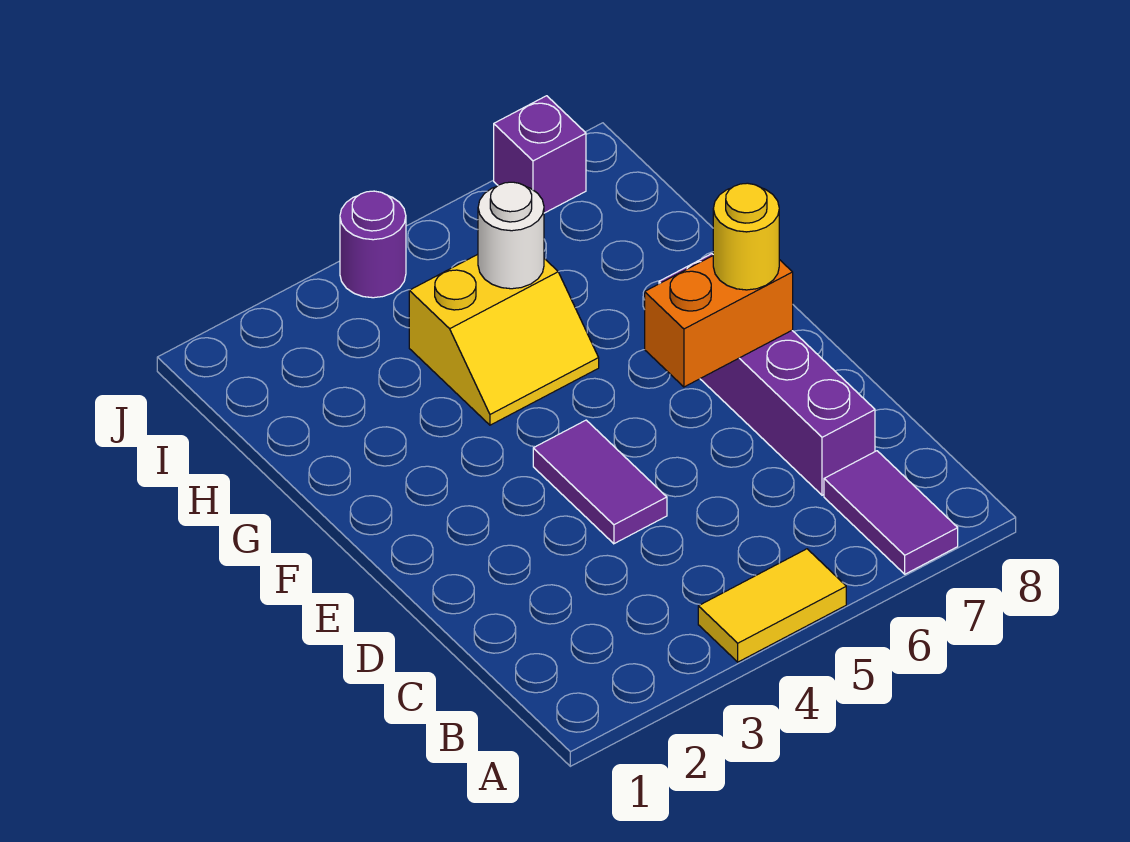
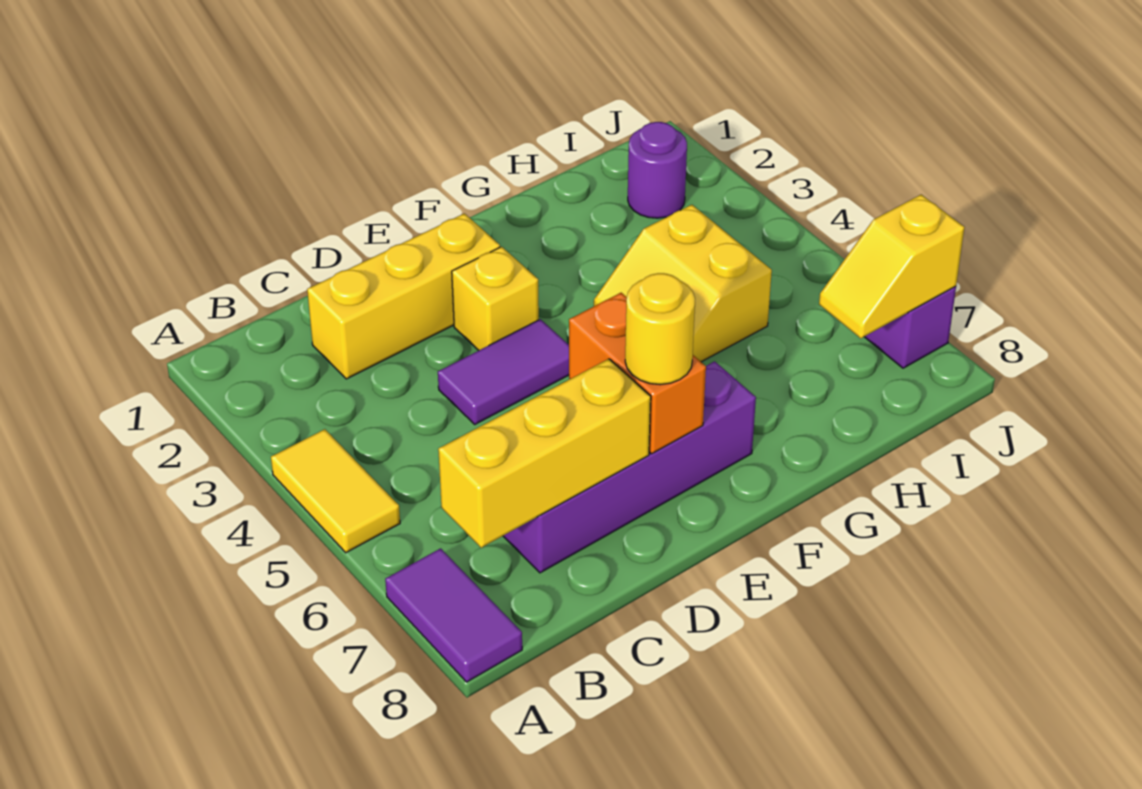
purple tile A7:B7 level 1 -> purple tile A7:A8 level 1
none -> yellow brick B7:D7 level 2
none -> yellow brick C2:E2 level 1
none -> yellow brick E3 level 1
white round brick H5 level 2 -> none
none -> yellow slope I7:J7 level 2 top J
purple round brick J4 level 1 -> purple round brick I2 level 1

